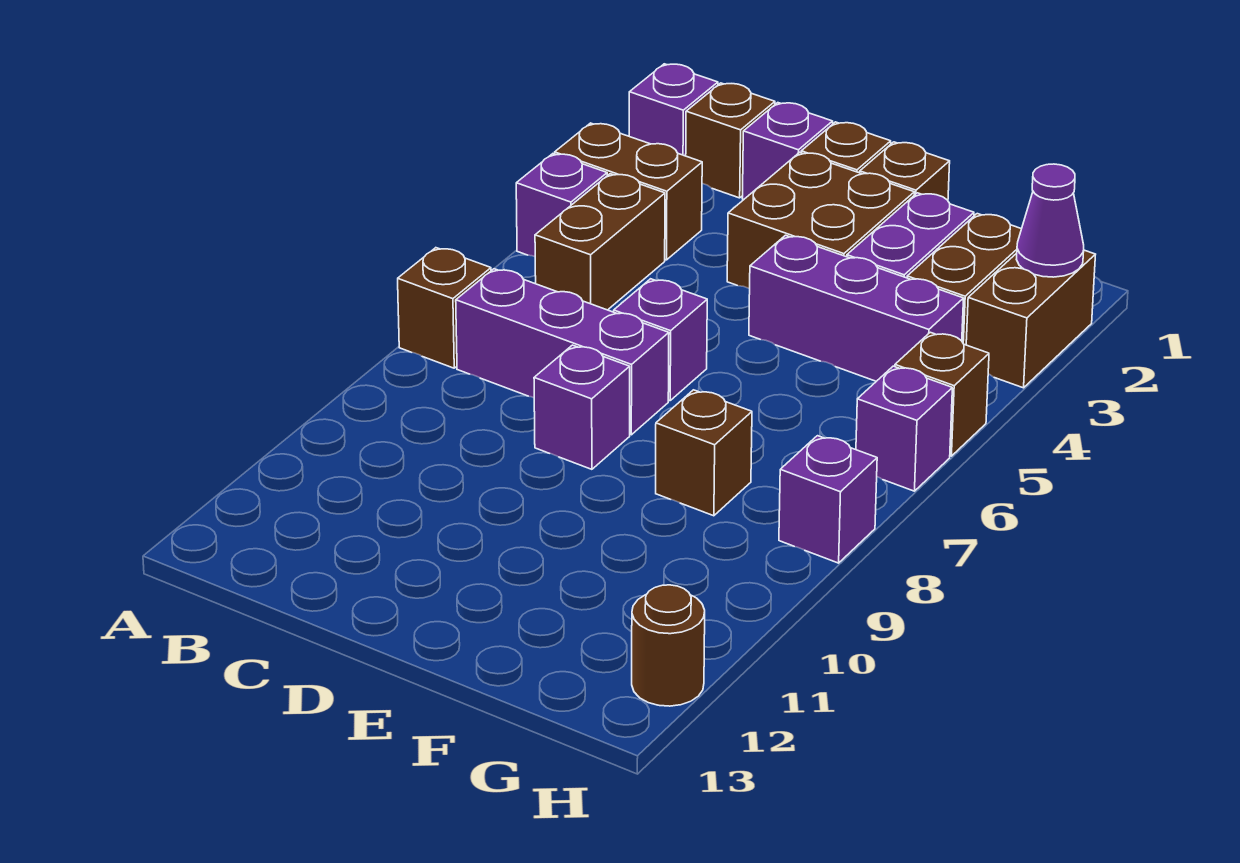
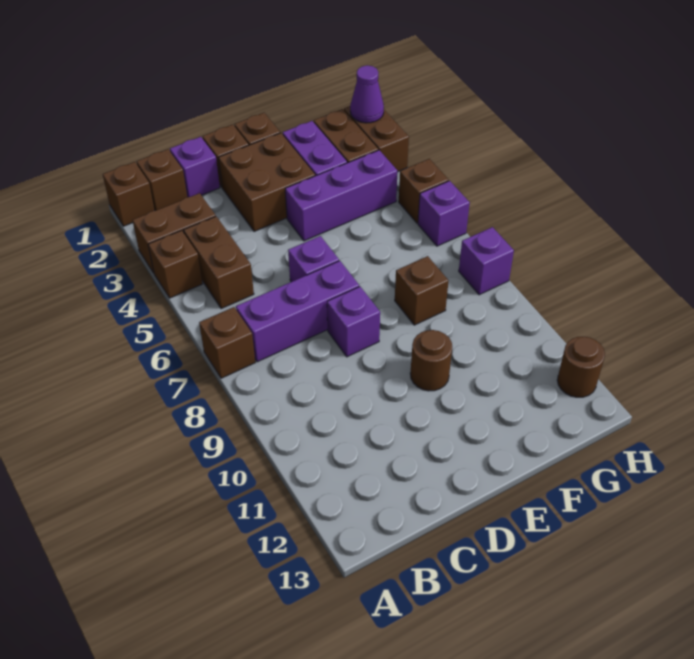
purple brick A1 level 1 -> brown brick A1 level 1
purple brick A4 level 1 -> brown brick A4 level 1
none -> brown round brick E10 level 1

